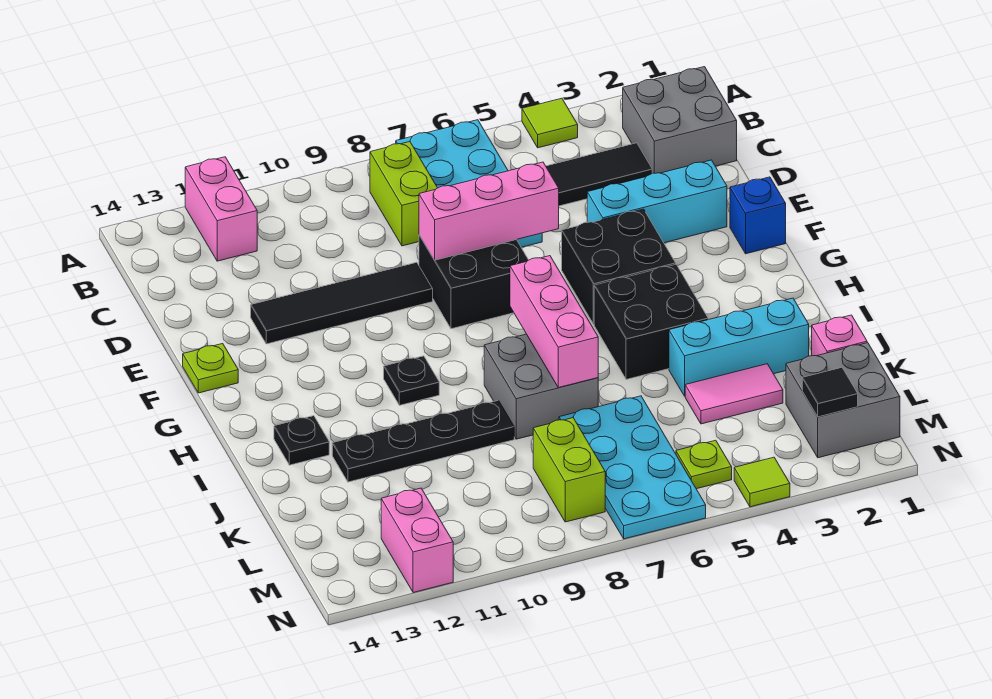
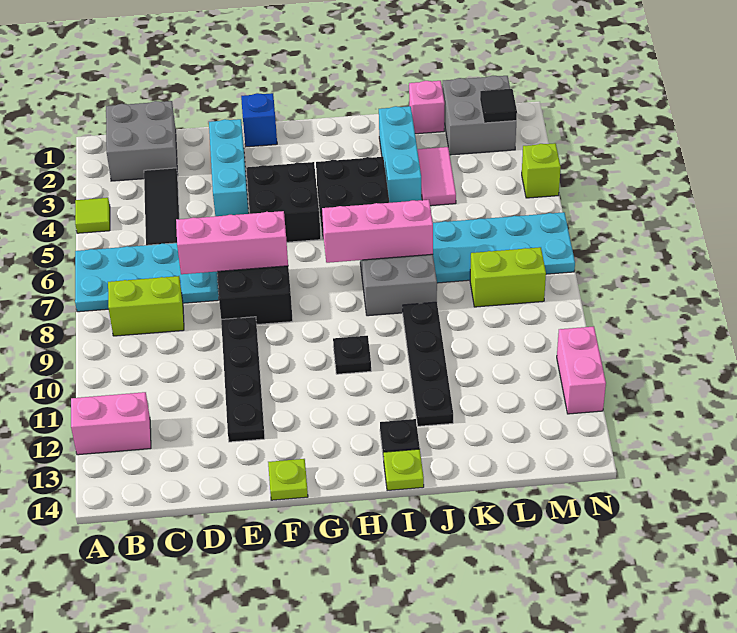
pink brick E6:E8 level 2 -> pink brick D7:F7 level 2
black tile E9:E12 level 1 -> black plate E9:E12 level 1
lime plate M5 level 1 -> lime plate I14 level 1
pink brick M12:N12 level 1 -> pink brick N11:N12 level 1
lime tile N4 level 1 -> lime brick N4 level 1

